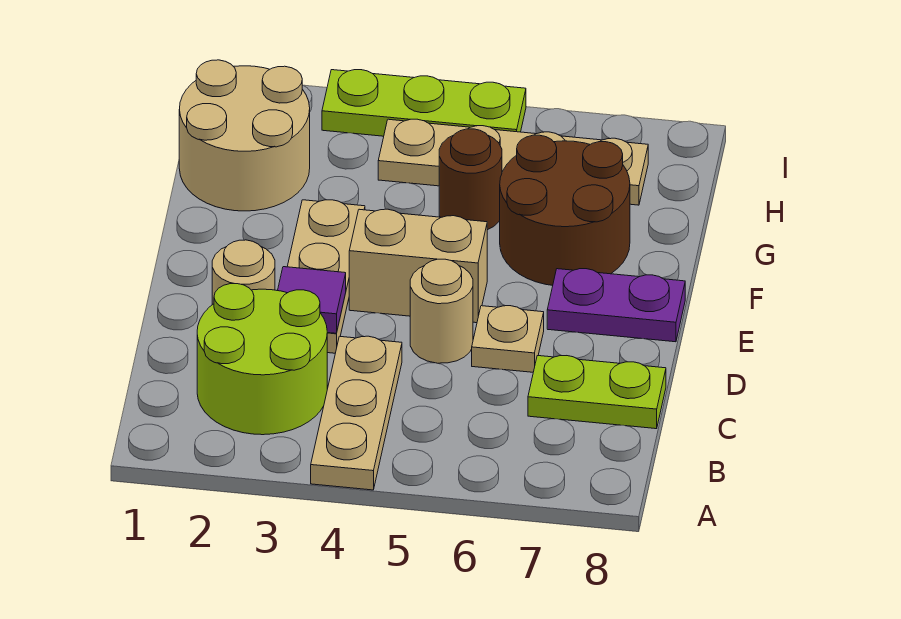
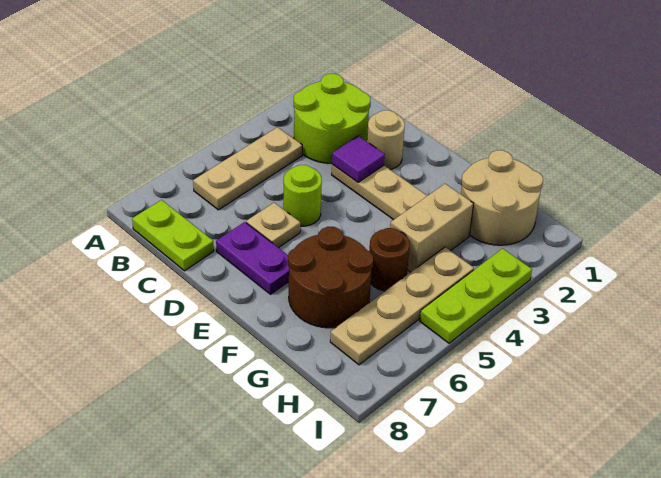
tan plate A4:C4 level 1 -> tan plate B4:B6 level 1
lime plate C7:C8 level 1 -> lime plate B8:C8 level 1
tan round brick D5 level 1 -> lime round brick D5 level 1
tan brick E4:E5 level 1 -> tan brick G3:G4 level 1
purple plate E7:E8 level 1 -> purple plate D7:E7 level 1

